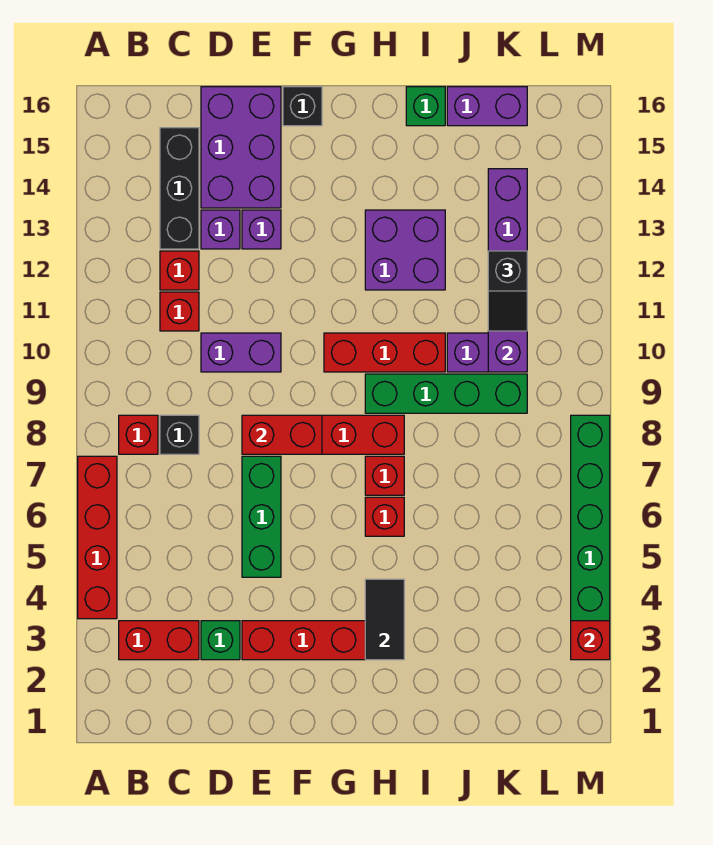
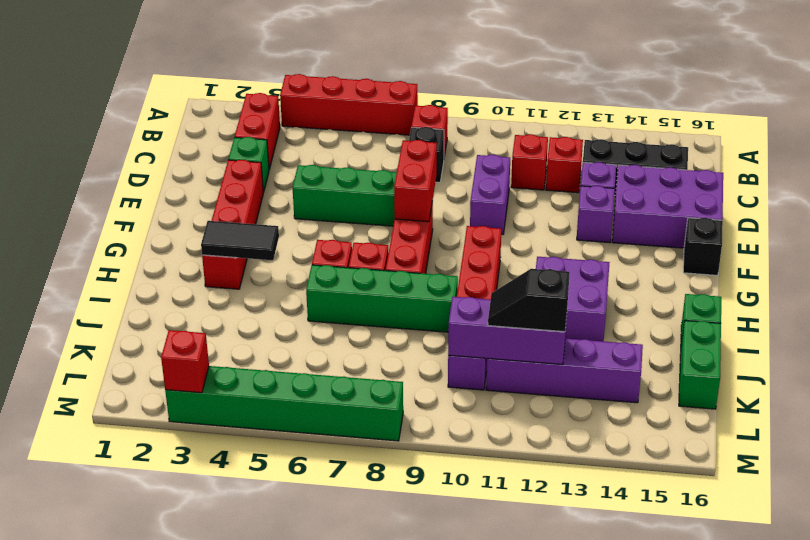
green brick H9:K9 level 1 -> green brick I6:I9 level 1
purple brick J16:K16 level 1 -> green brick J16:K16 level 1

